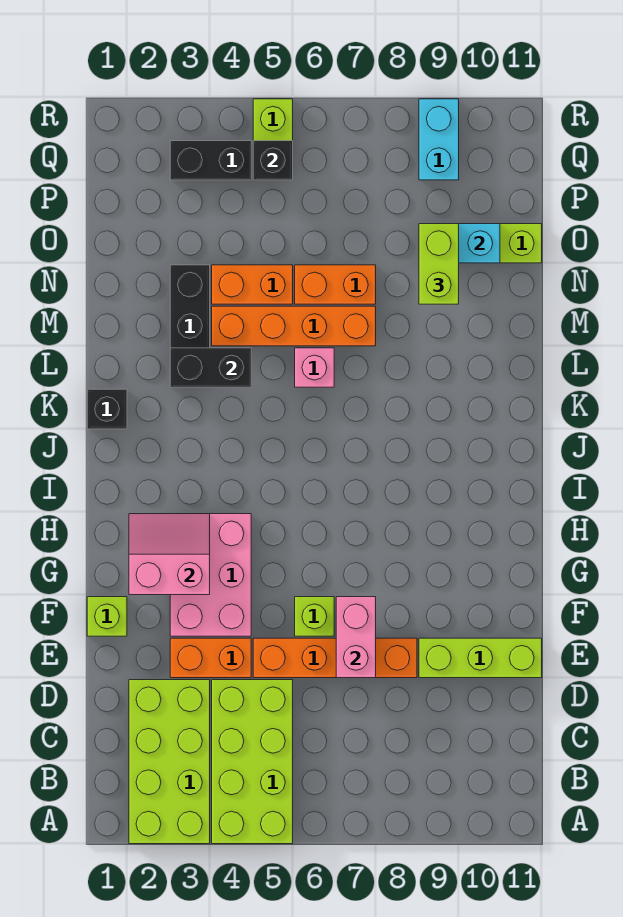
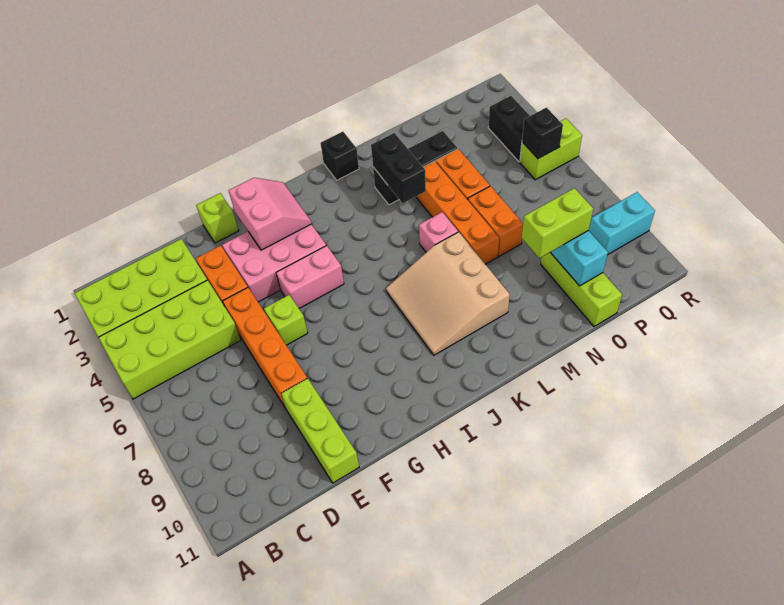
pink brick E7:F7 level 2 -> pink brick G5:H5 level 1
none -> tan slope J7:L9 level 1 top L

